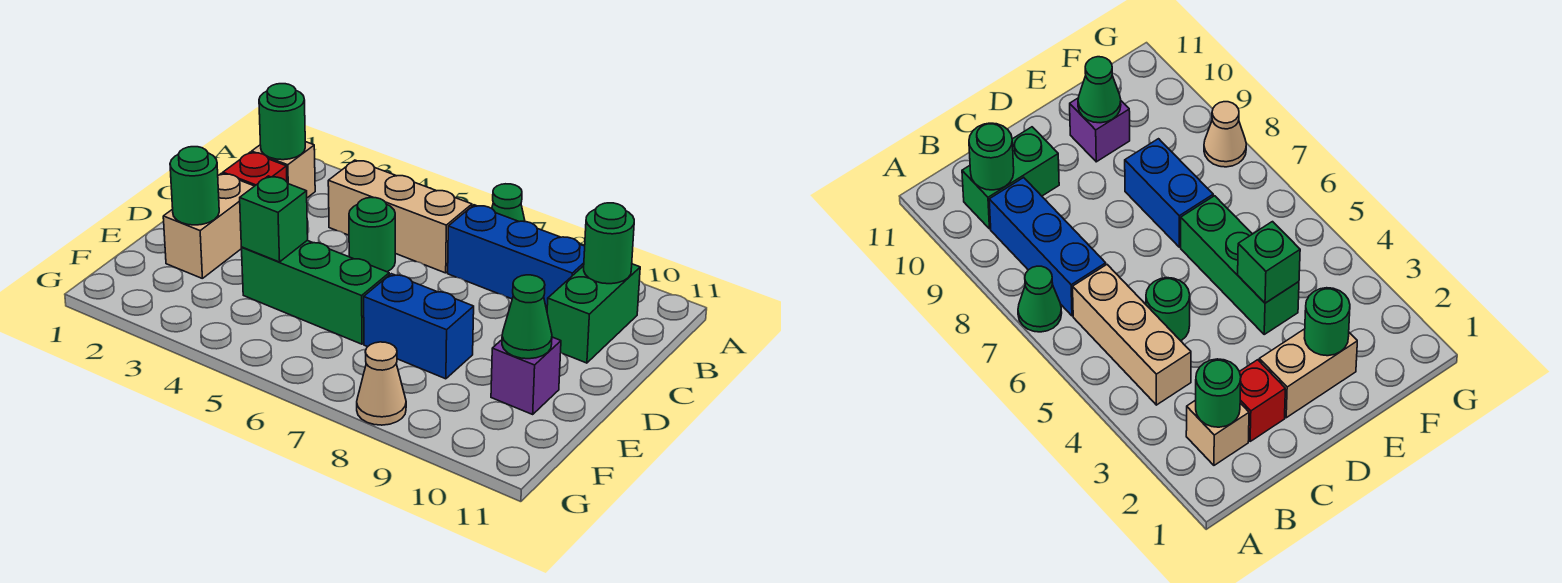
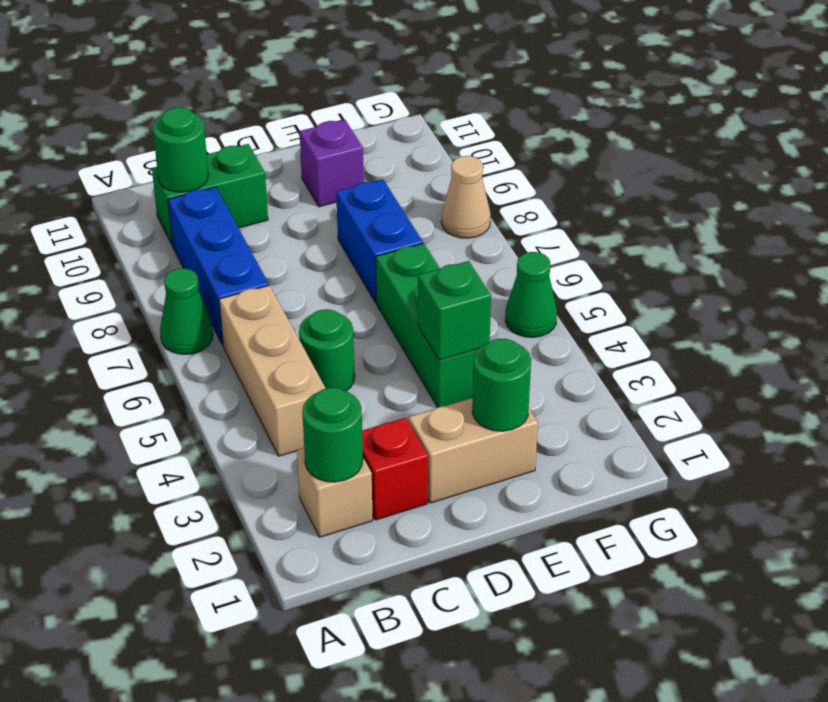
green cone E10 level 2 -> green cone G5 level 1

